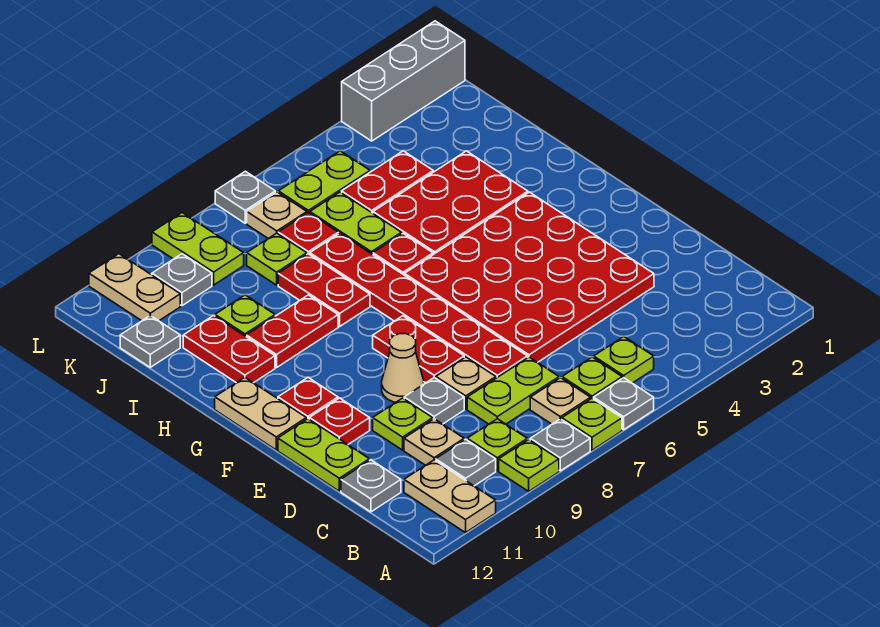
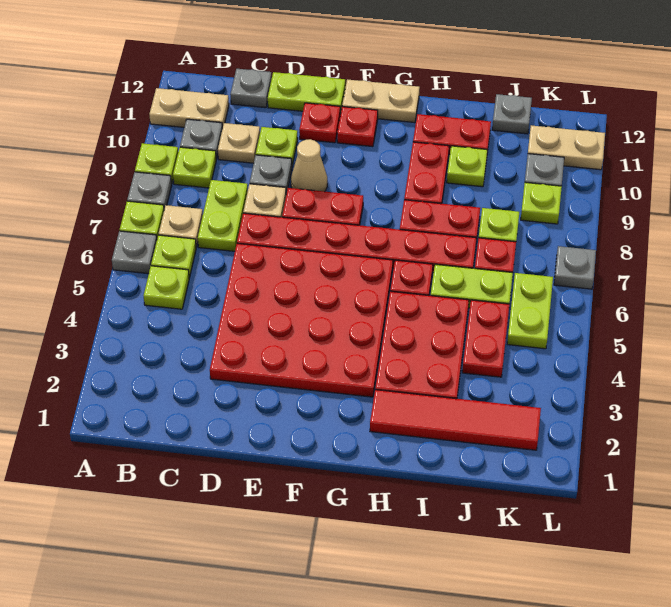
none -> red tile H2:K2 level 1
tan plate K7 level 1 -> none
lime plate K9:L9 level 1 -> lime plate K9 level 1
grey brick L1:L3 level 1 -> none

